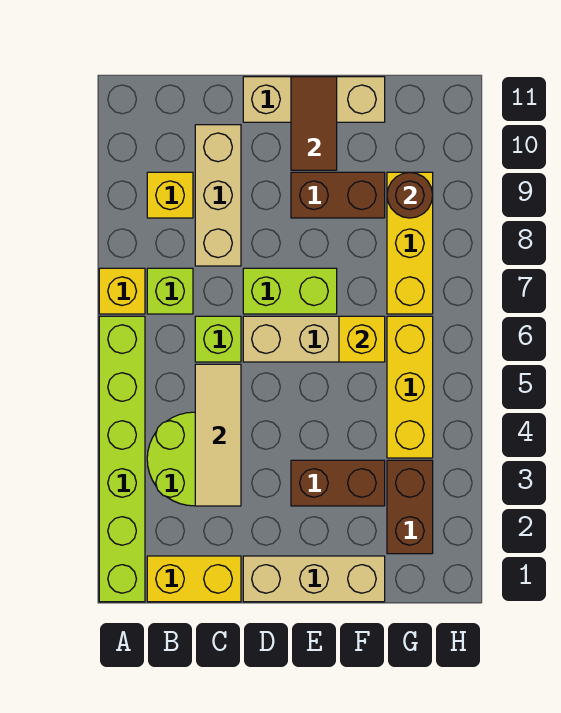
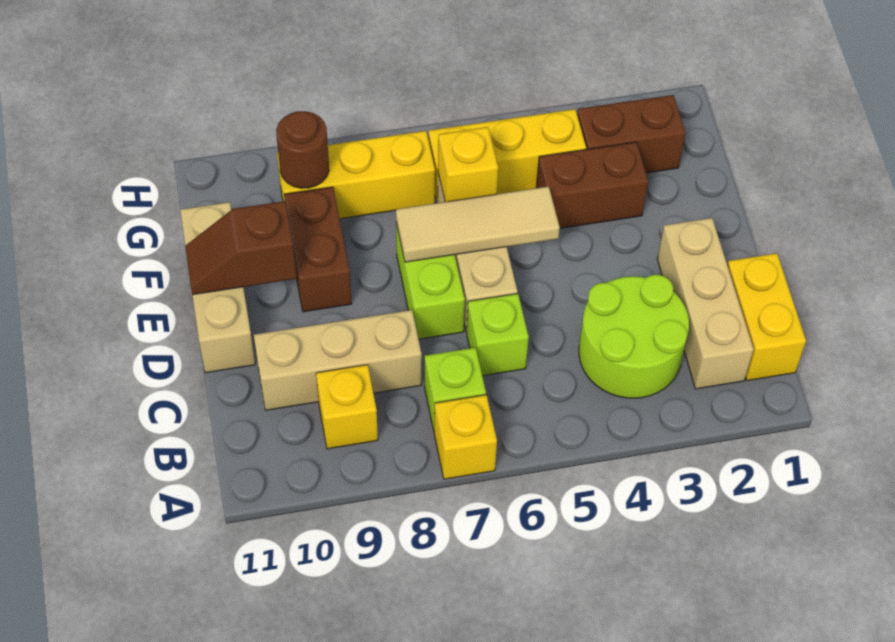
lime brick A1:A6 level 1 -> none
tan tile C3:C5 level 2 -> tan tile E5:E7 level 2
tan brick D1:F1 level 1 -> tan brick B2:D2 level 1
brown brick E3:F3 level 1 -> brown brick F3:F4 level 1
brown tile E10:E11 level 2 -> brown slope E10:E11 level 2 top 10

